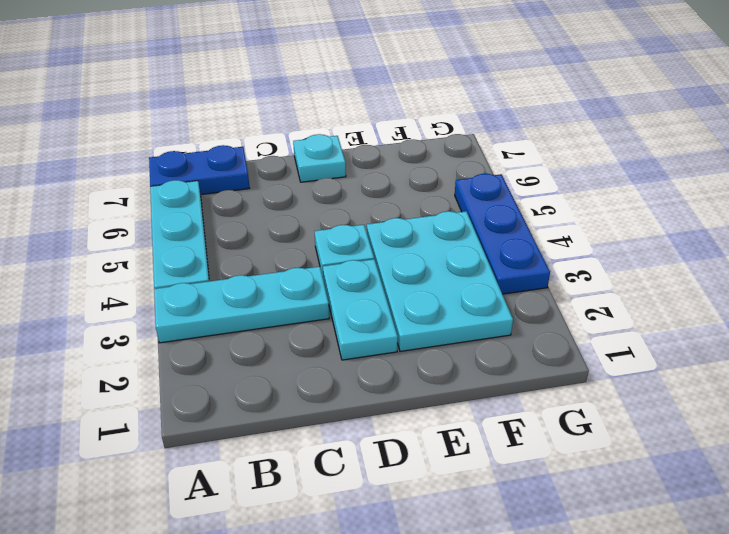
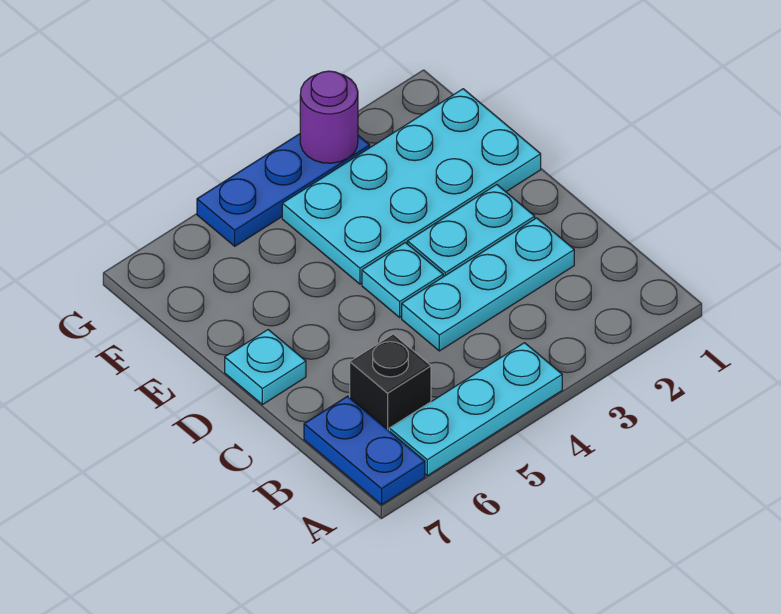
cyan plate A3:C3 level 1 -> cyan plate C2:C4 level 1
none -> black brick B6 level 1
cyan plate E2:F4 level 1 -> cyan plate E1:F4 level 1
none -> purple round brick G3 level 2

